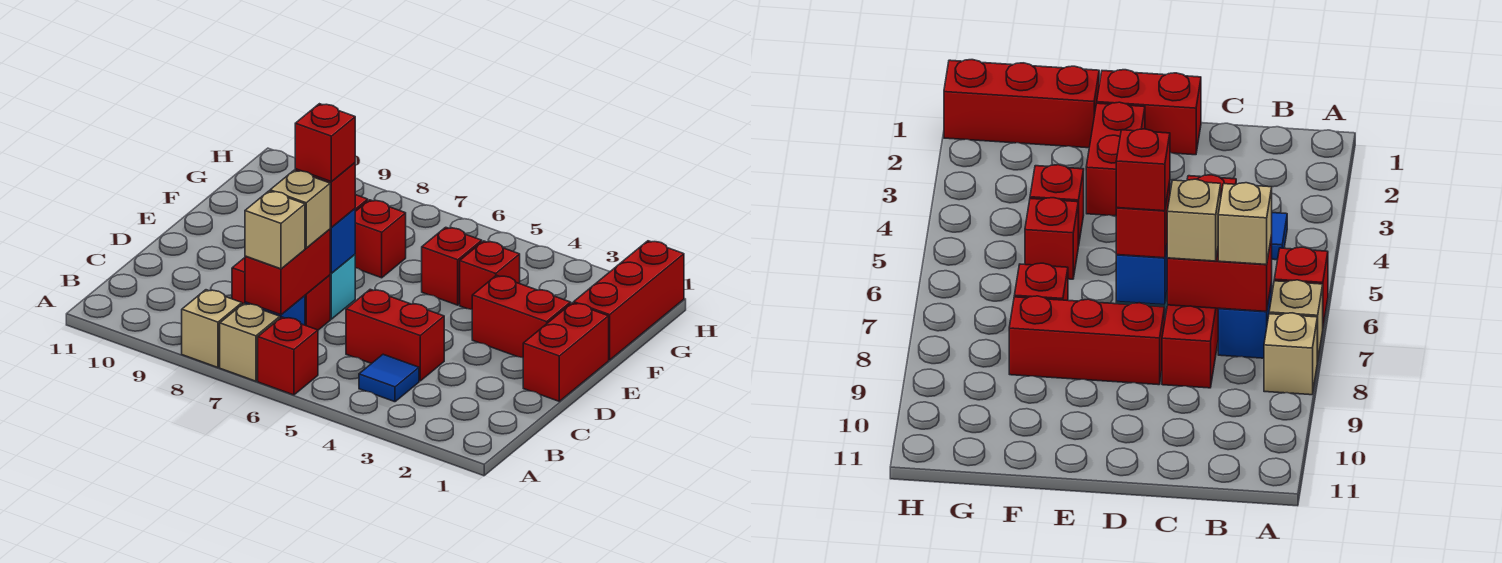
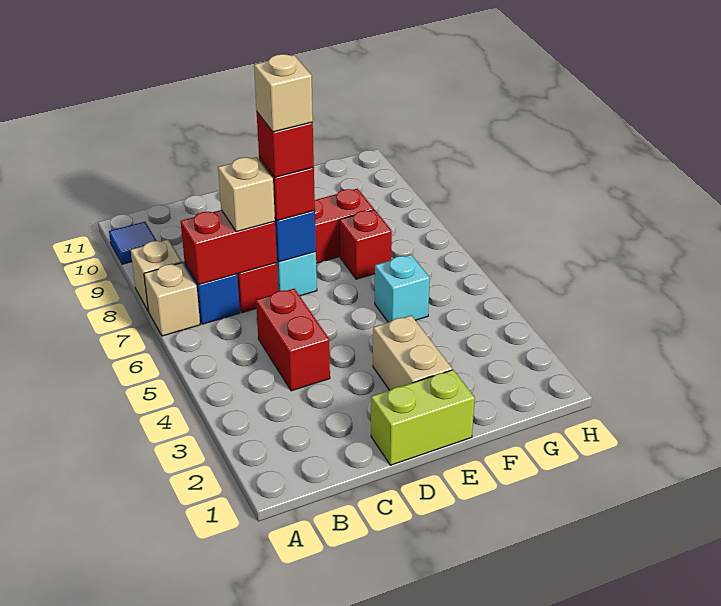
red brick A6 level 1 -> none
blue tile B4 level 1 -> blue tile A10 level 1
tan brick B7 level 3 -> tan brick D7 level 5
red brick D1:E1 level 1 -> lime brick D1:E1 level 1
red brick E2:E3 level 1 -> tan brick E2:E3 level 1
red brick F1:H1 level 1 -> none
red brick F4 level 1 -> none
red brick F5 level 1 -> cyan brick F5 level 1

